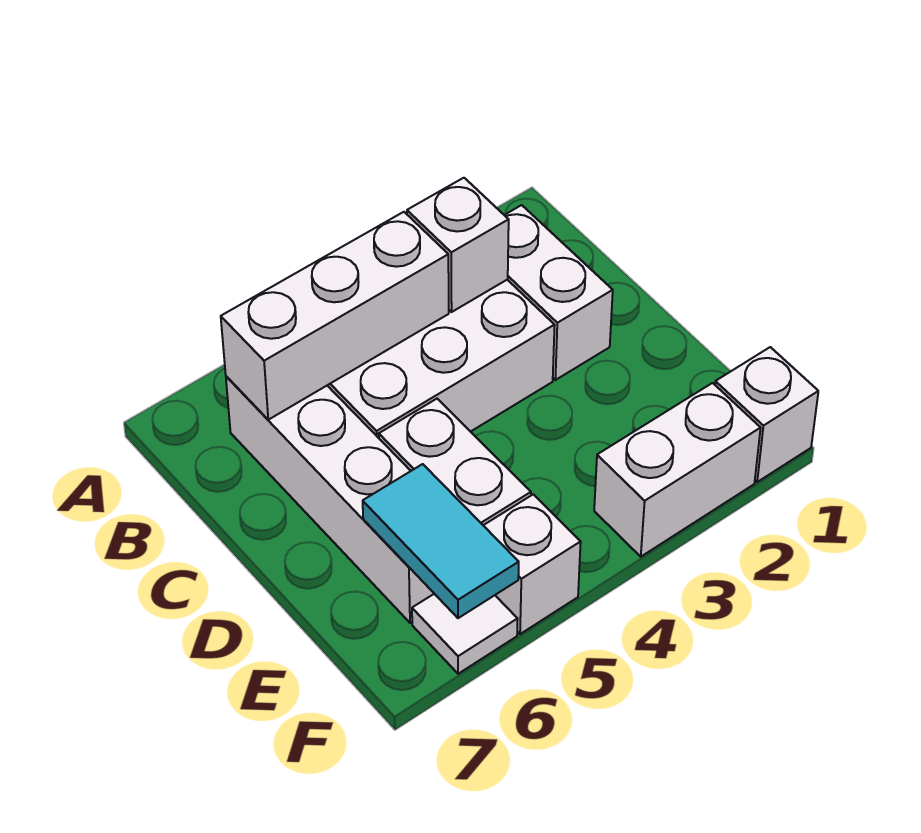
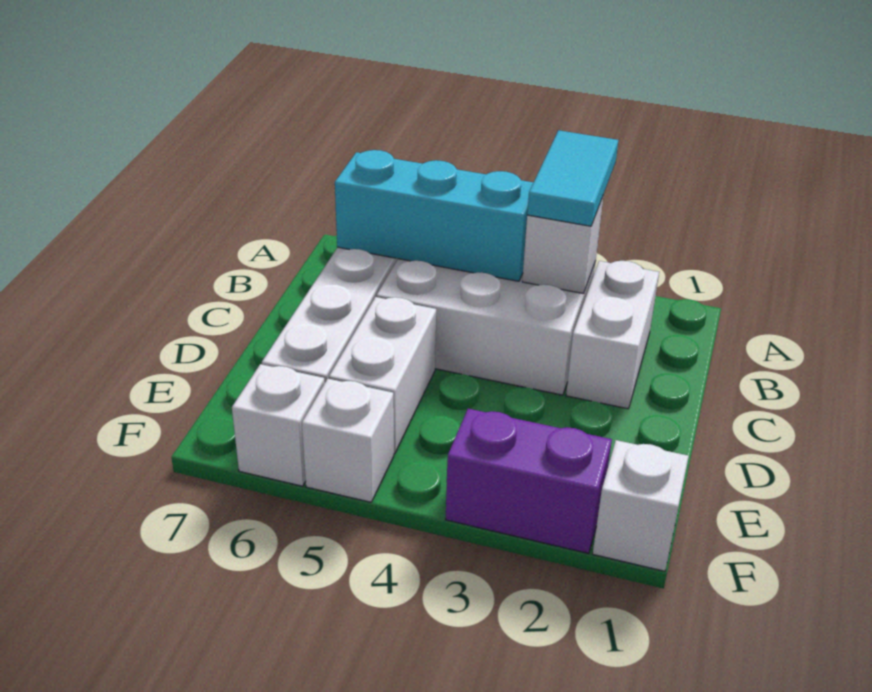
white brick B4:B6 level 2 -> cyan brick B4:B6 level 2
cyan tile E6:F6 level 2 -> cyan tile A3:B3 level 3
white brick F2:F3 level 1 -> purple brick F2:F3 level 1
white tile F6 level 1 -> white brick F6 level 1

